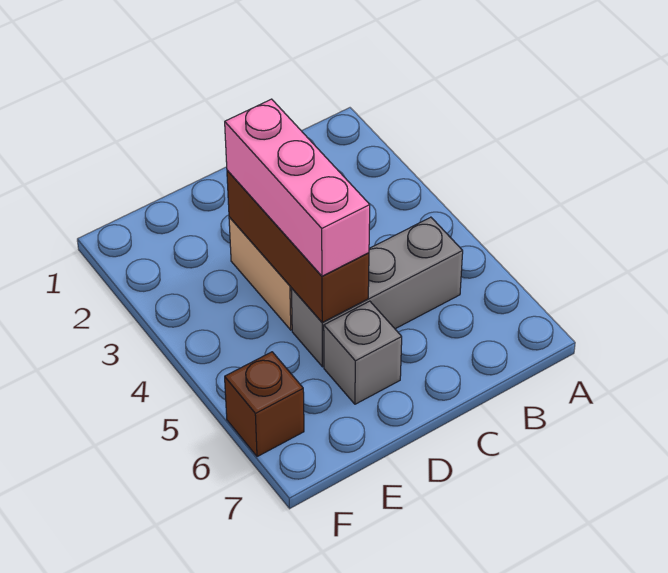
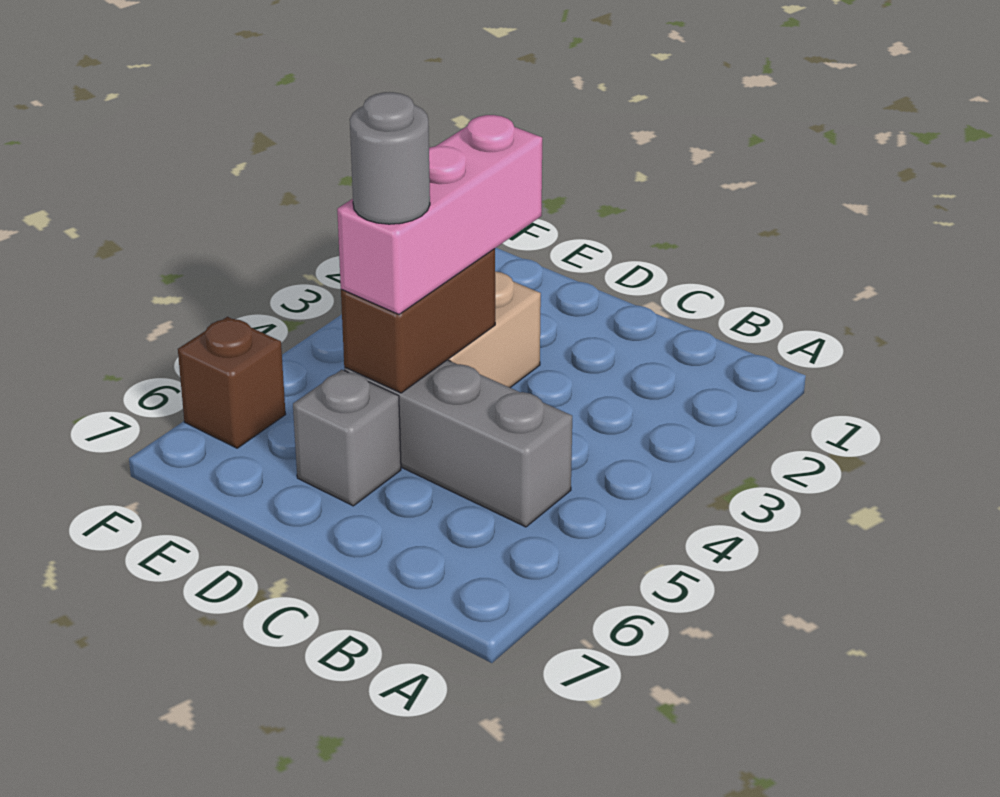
brown brick D3:D5 level 2 -> brown brick D4:D5 level 2
none -> grey round brick D5 level 4

